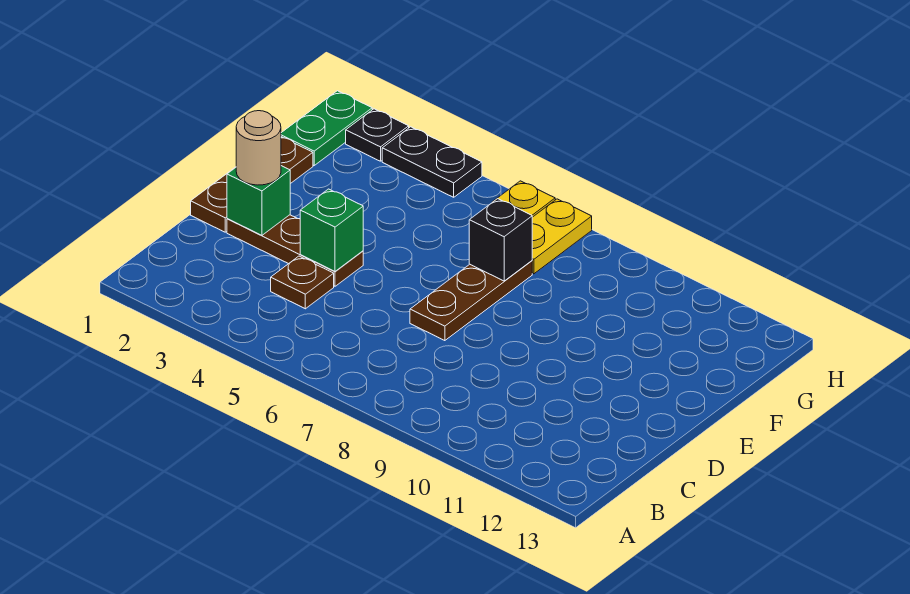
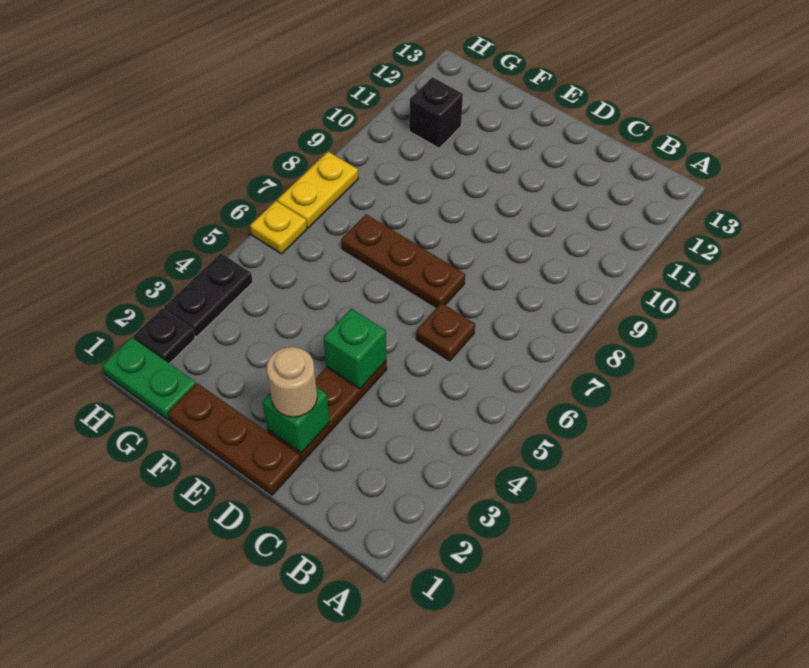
brown plate C4 level 1 -> brown plate C6 level 1
black brick F7 level 2 -> black brick G11 level 1
yellow plate G7:H7 level 1 -> yellow plate H7:H8 level 1

